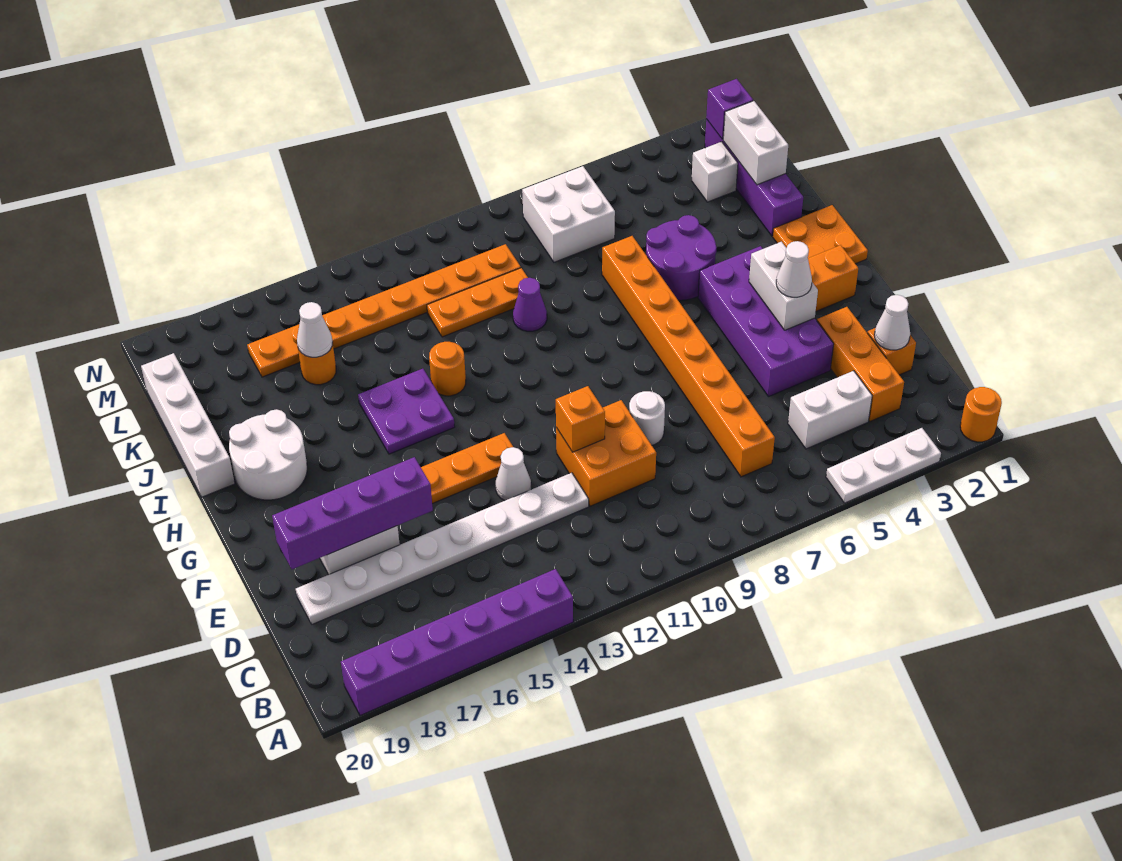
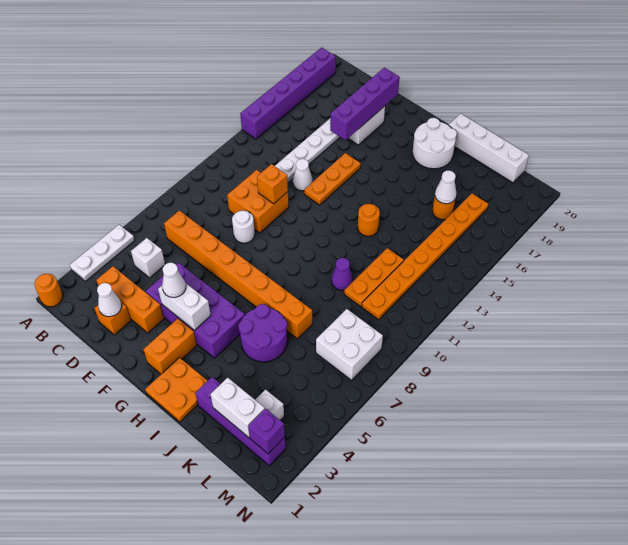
white brick C4:C5 level 1 -> white brick C5 level 1
purple plate H14:I15 level 1 -> none

